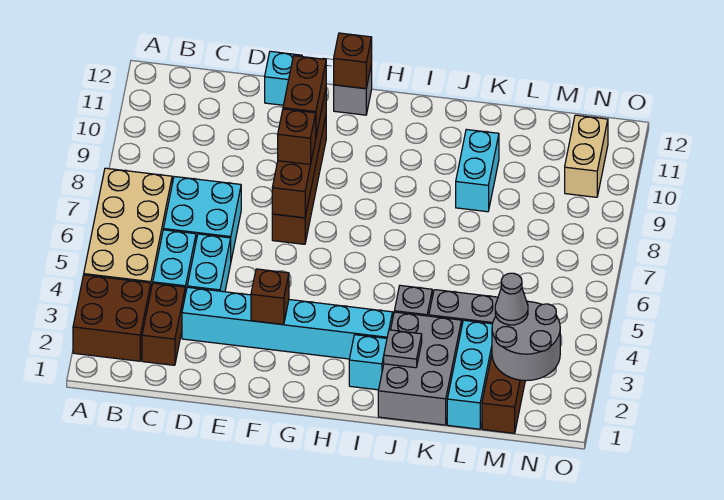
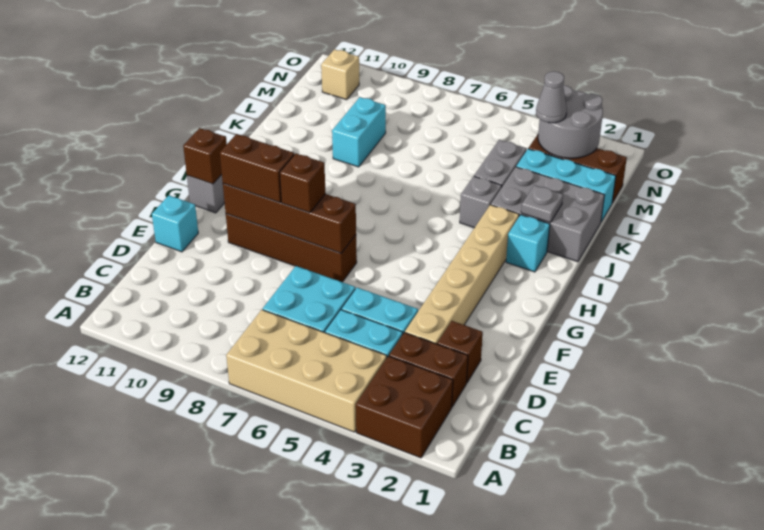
cyan brick D3:I3 level 1 -> tan brick D3:I3 level 1
brown brick F3 level 2 -> brown brick D2 level 1
cyan brick K9:K10 level 1 -> cyan brick K9:L9 level 1
tan brick N10:N11 level 1 -> tan brick N11 level 1

